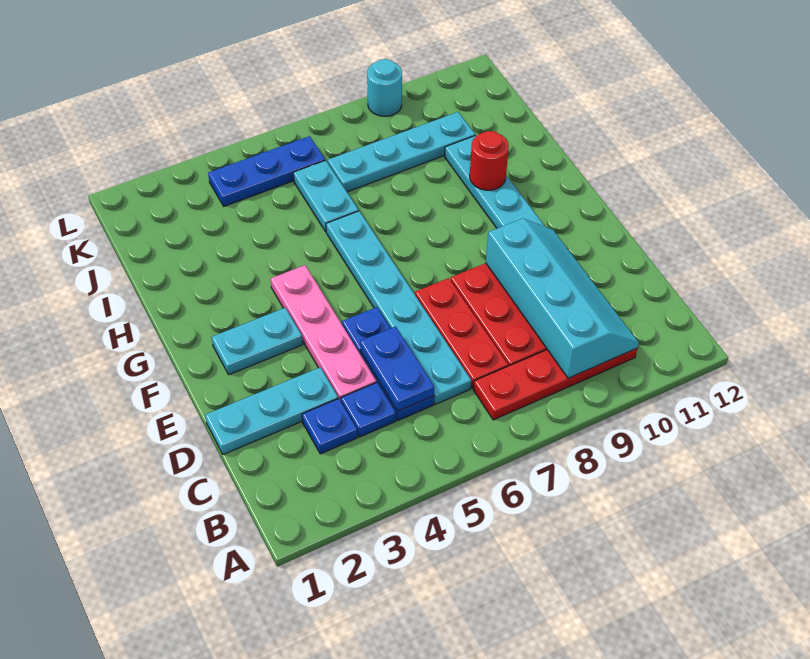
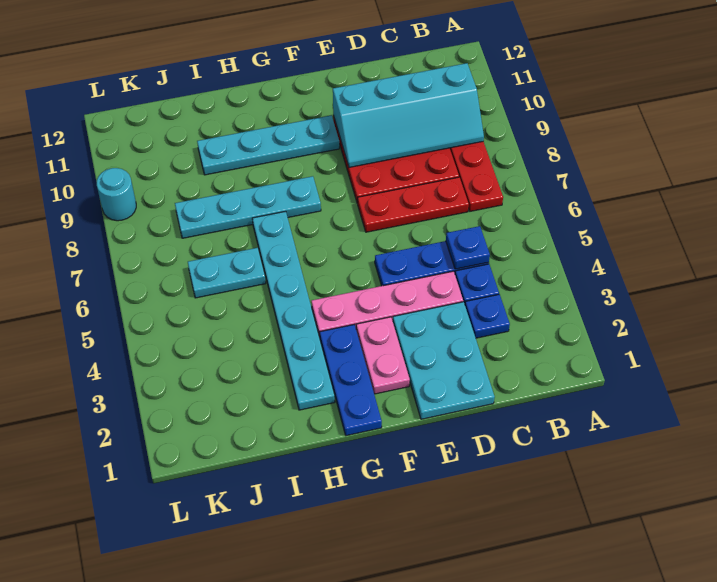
cyan slope B9:E10 level 2 top 9 -> cyan slope B9:E10 level 2 top 10
blue plate C5:D5 level 2 -> blue plate C5 level 2
cyan plate C6:H6 level 1 -> cyan plate H2:H7 level 1
cyan plate D1:D3 level 1 -> cyan plate D1:E3 level 1
cyan plate F2:F3 level 1 -> pink plate F2:F3 level 1
red round brick H10 level 2 -> none
cyan plate J7:J10 level 1 -> cyan plate G8:J8 level 1
blue plate K4:K6 level 1 -> blue plate G1:G3 level 1

